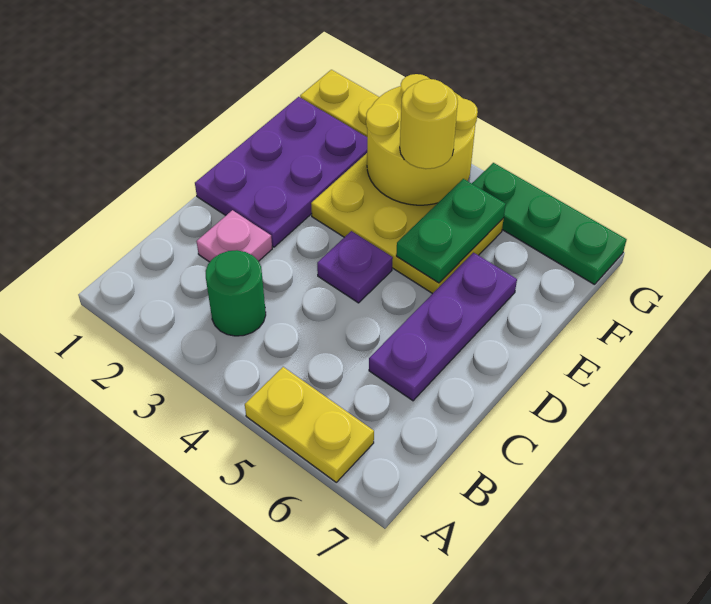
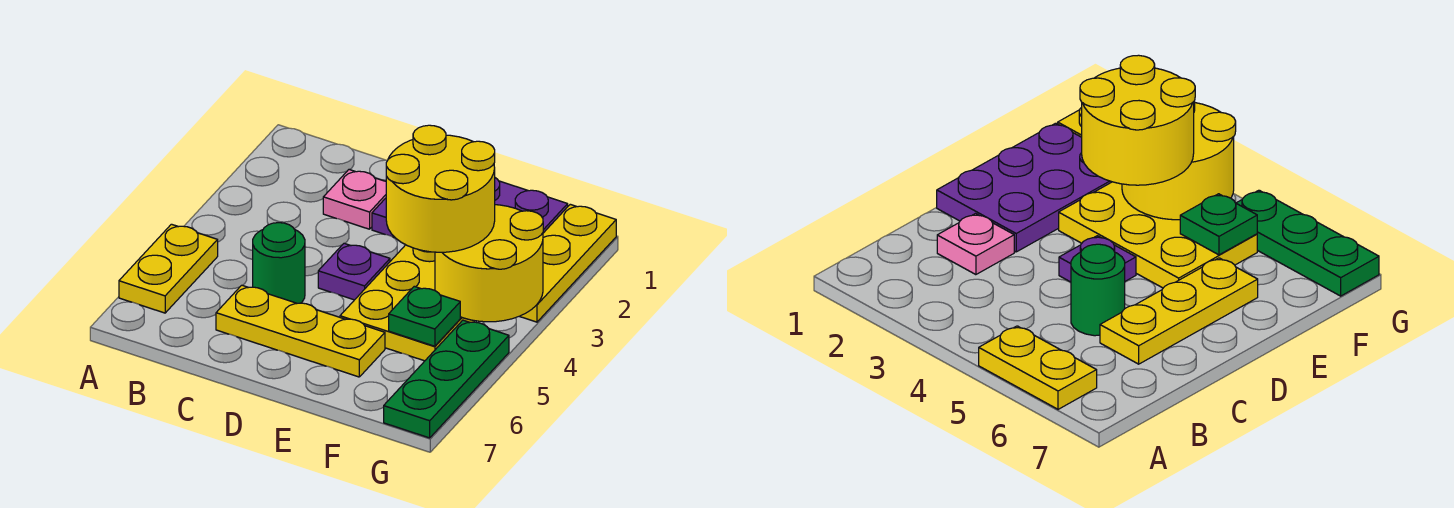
green round brick B3 level 1 -> green round brick C5 level 1
purple plate C6:E6 level 1 -> yellow plate C6:E6 level 1
green plate E5:F5 level 2 -> green plate F5 level 2
yellow round brick F4 level 3 -> yellow round brick E3:F4 level 3

